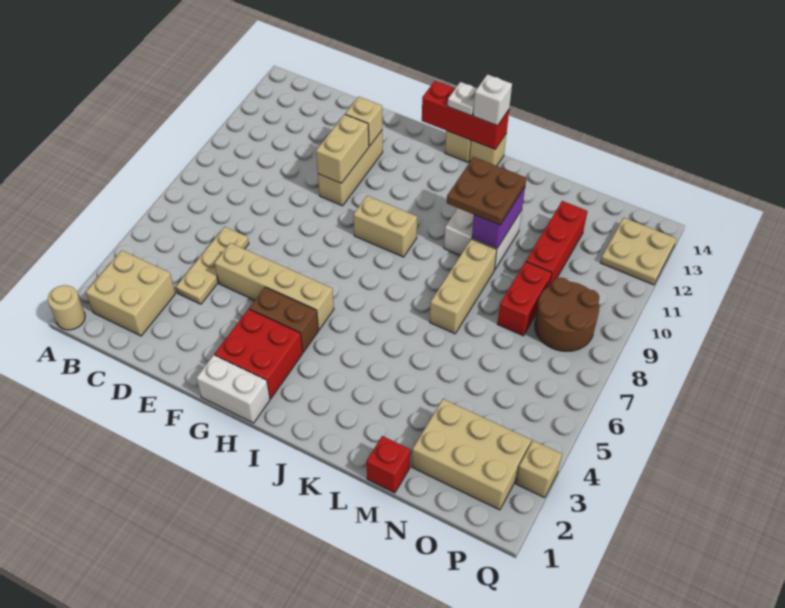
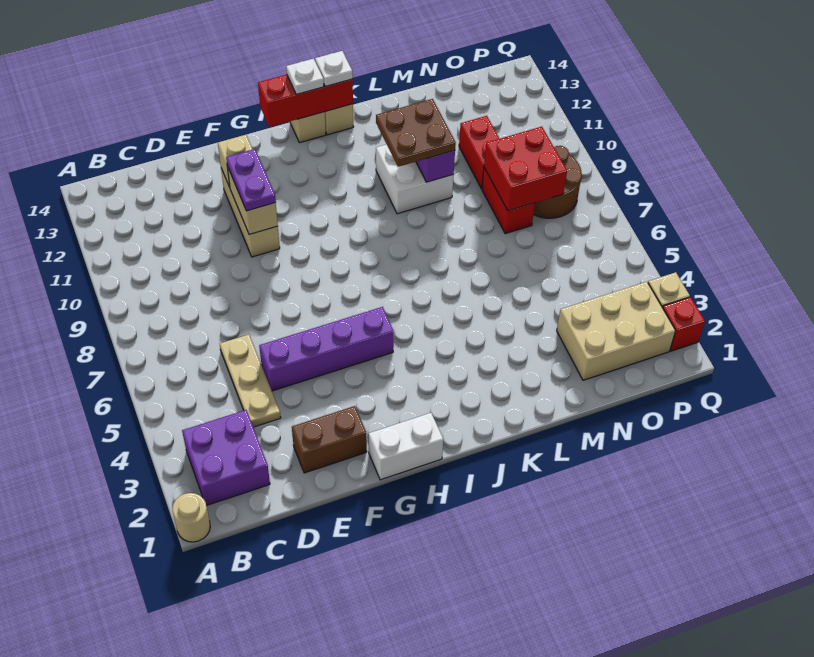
tan brick B2:C3 level 1 -> purple brick B2:C3 level 1
tan brick E5:H5 level 1 -> purple brick E5:H5 level 1
none -> purple plate F10:F11 level 3
red brick G2:H3 level 1 -> red brick N8:O9 level 2
brown brick G4:H4 level 1 -> brown brick E2:F2 level 1
tan brick H9:I9 level 1 -> none
white brick J14 level 3 -> white plate J14 level 3
tan brick L7:L9 level 1 -> none
red brick M1 level 1 -> red brick Q2 level 1
red brick N10:N12 level 1 -> red brick N10:N11 level 1
tan plate P12:Q13 level 1 -> none

